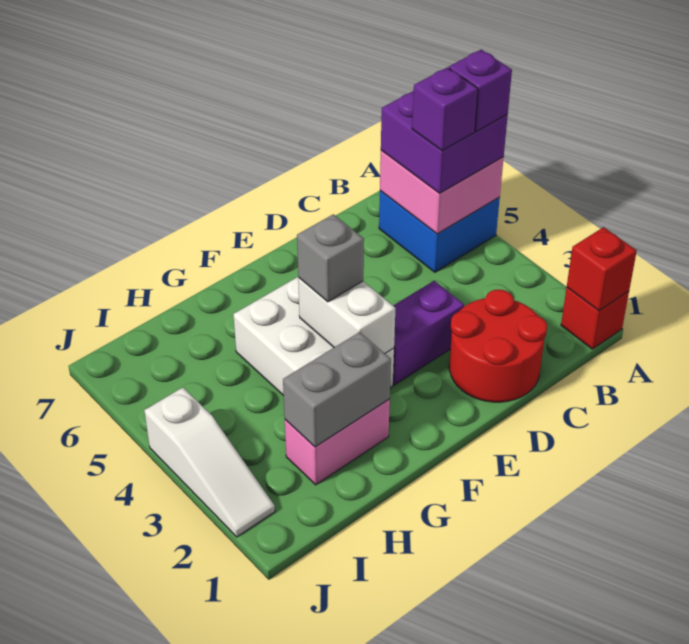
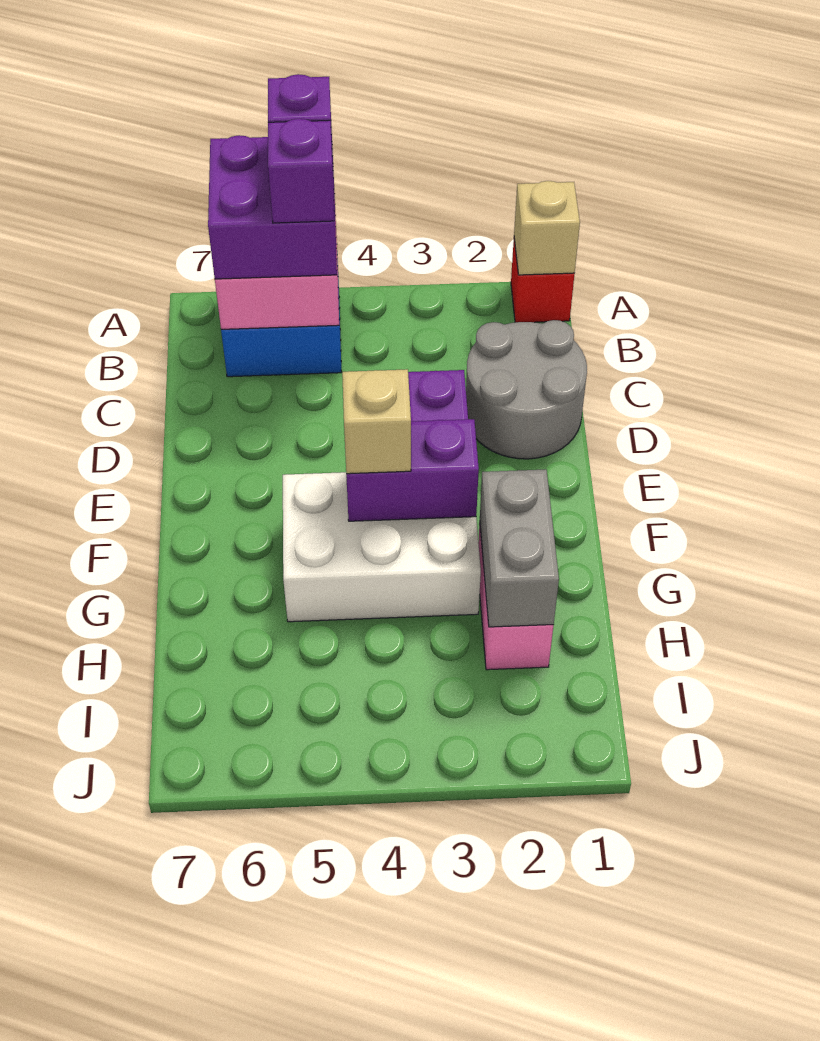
red brick A1 level 2 -> tan brick A1 level 2
red round brick C1:D2 level 1 -> grey round brick C1:D2 level 1
white brick F3:F4 level 2 -> purple brick F3:F4 level 2
grey brick F4 level 3 -> tan brick F4 level 3
white slope J2:J4 level 1 top 4 -> none

